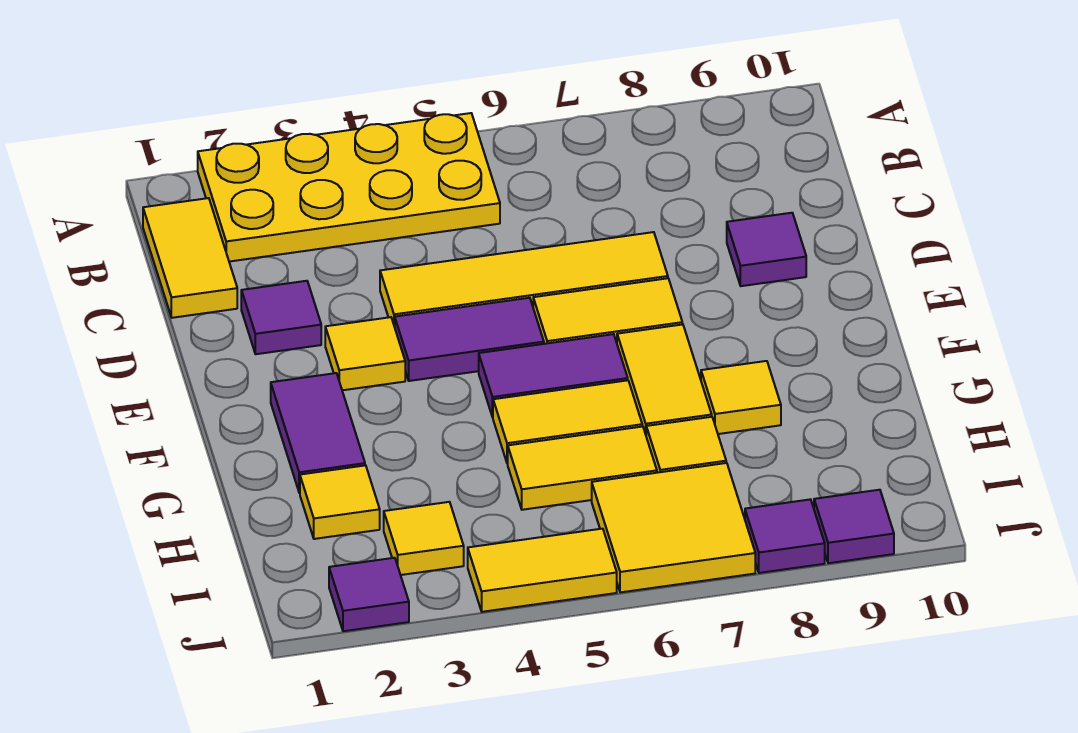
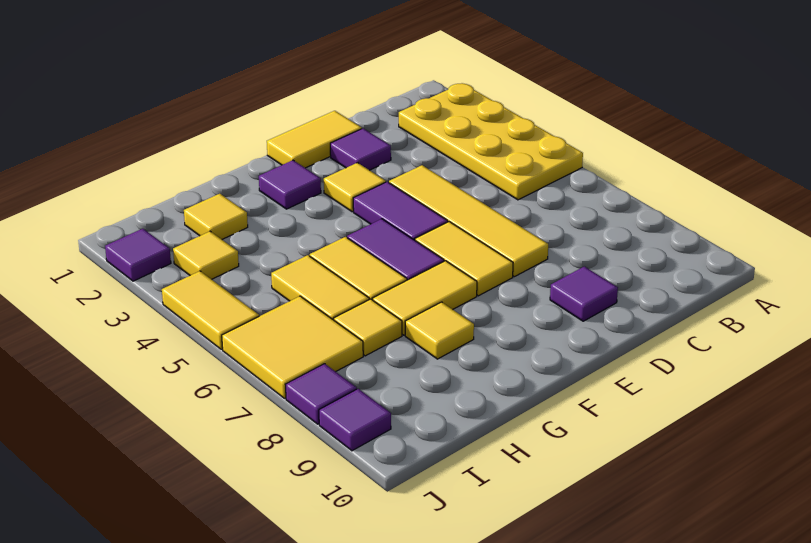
yellow tile B1:C1 level 1 -> yellow tile D1:E1 level 1
purple tile F2:G2 level 1 -> purple tile F2 level 1

